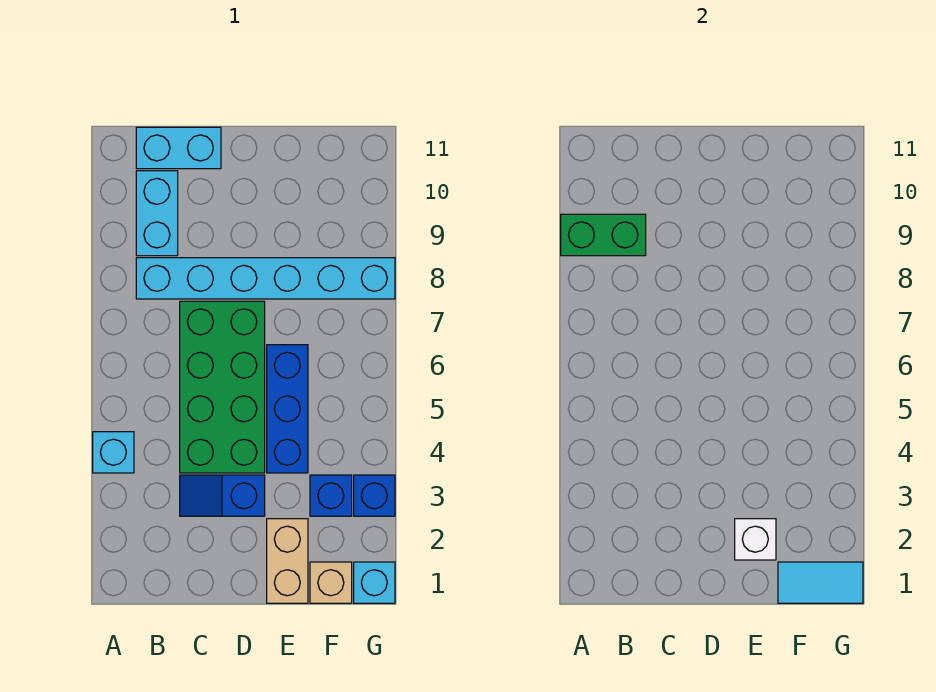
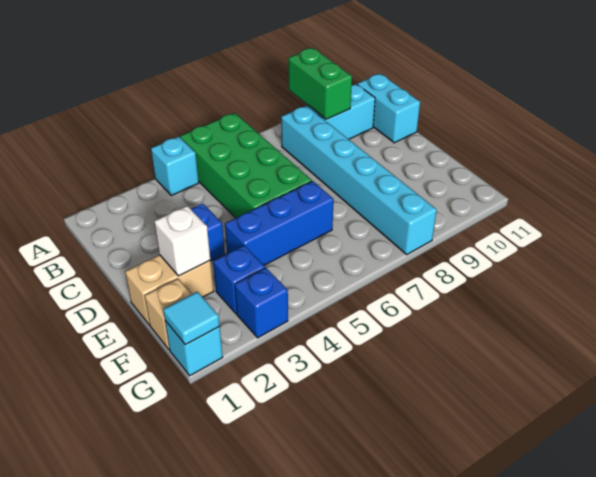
green brick C4:D7 level 1 -> green brick A5:D6 level 1
cyan tile F1:G1 level 2 -> cyan tile G1 level 2

